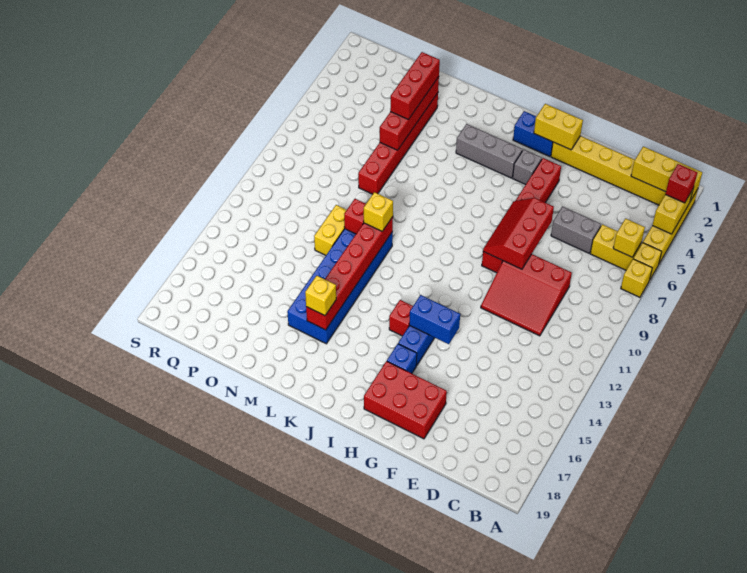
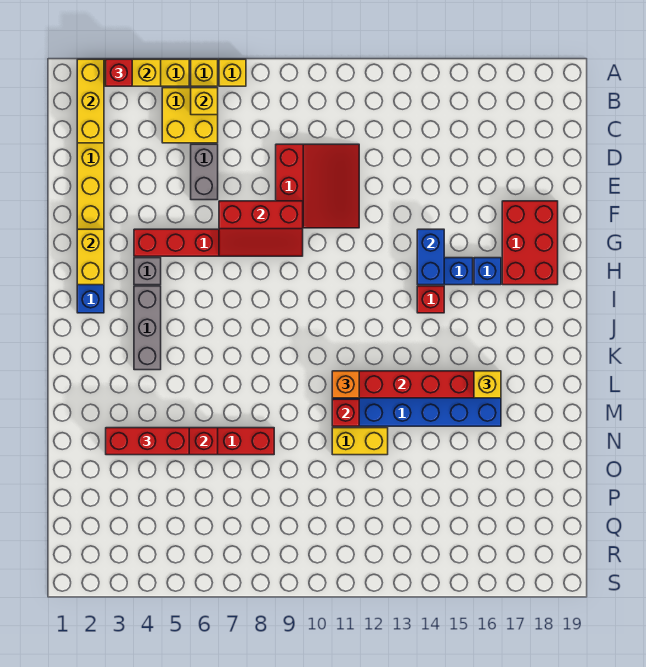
yellow brick B6:C6 level 1 -> yellow brick B5:C6 level 1
yellow brick L11 level 3 -> orange brick L11 level 3

